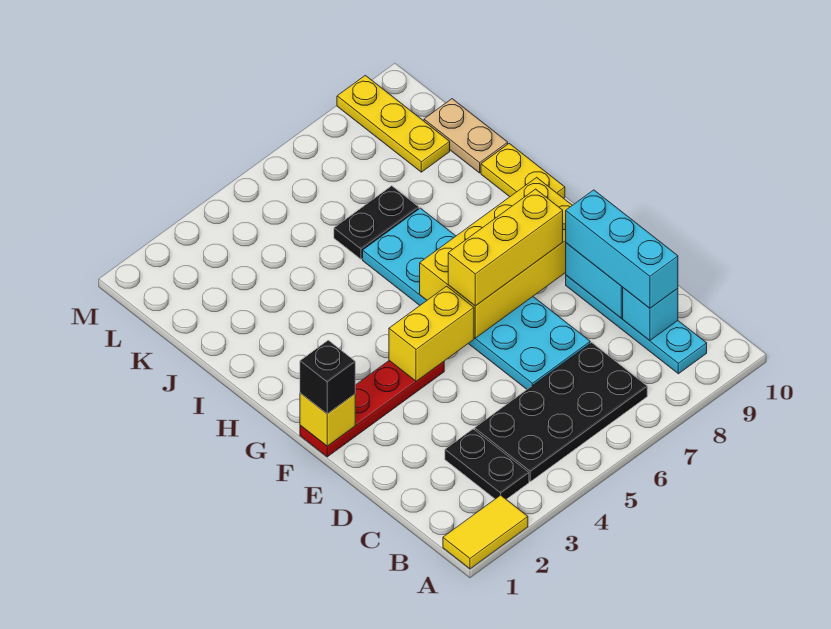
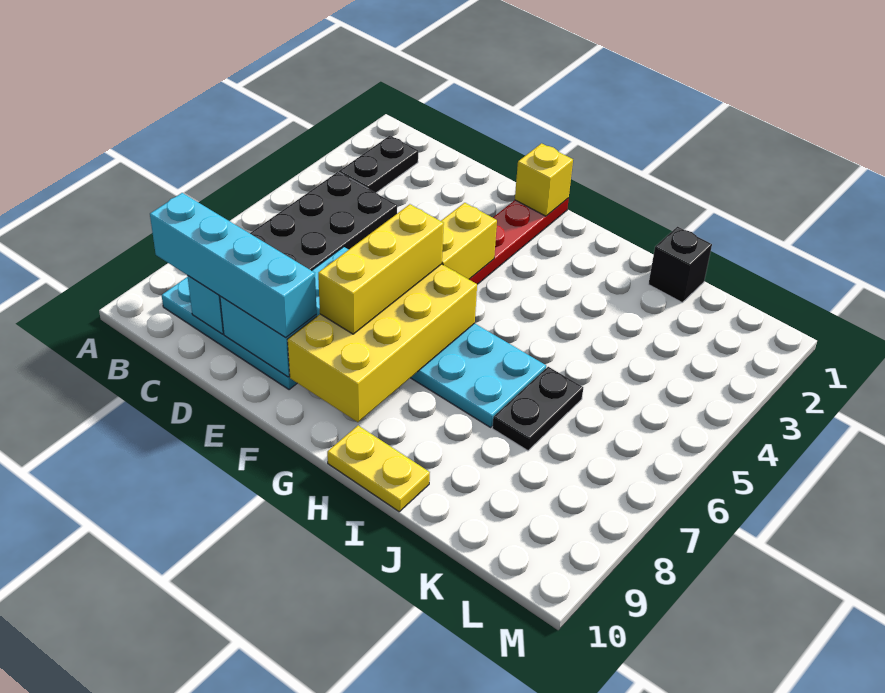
yellow tile A1:A2 level 1 -> none
black plate B3:C3 level 1 -> black plate B2:B3 level 1
cyan brick C9:E9 level 3 -> cyan brick B9:E9 level 3
black brick F1 level 3 -> black brick J1 level 1
tan plate J10:K10 level 1 -> none
yellow plate K9:M9 level 1 -> none

